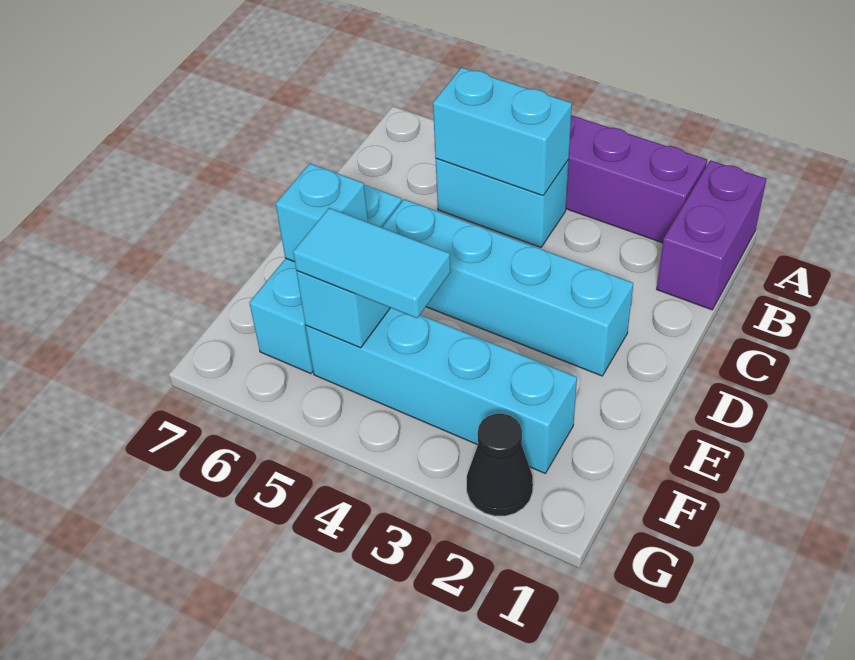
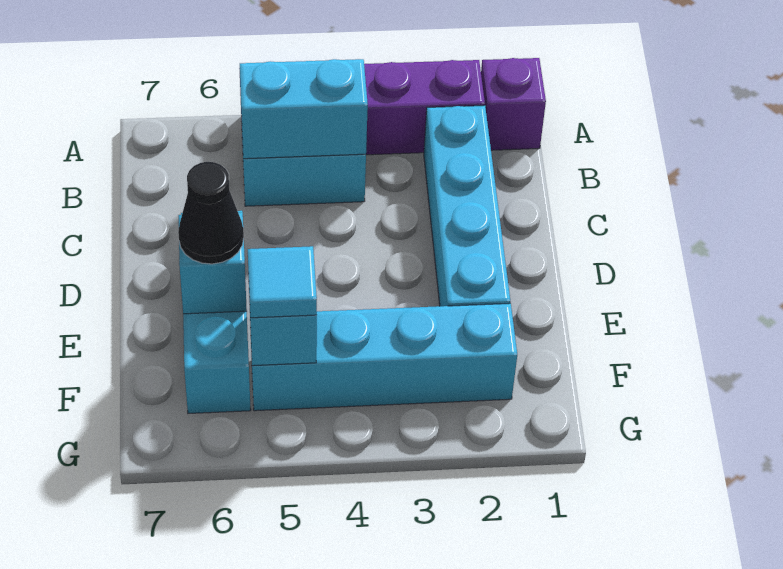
purple brick A1:B1 level 1 -> purple brick A1 level 1
cyan brick D2:D5 level 1 -> cyan brick B2:E2 level 1
cyan tile F4:F5 level 3 -> cyan tile F5 level 3
black cone G2 level 1 -> black cone E6 level 3

